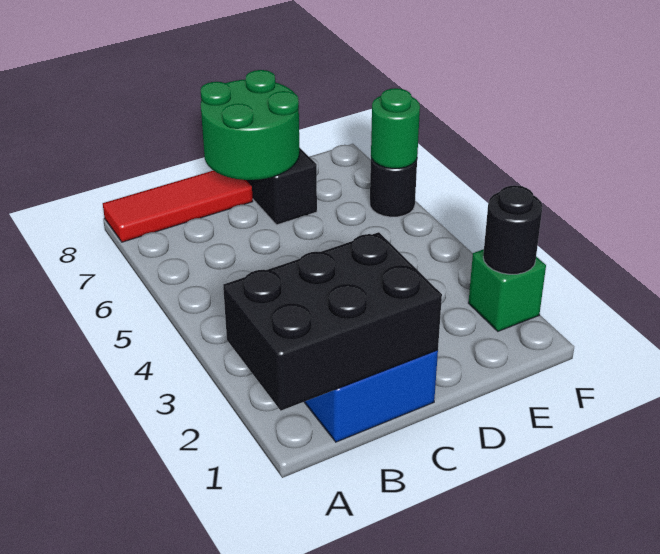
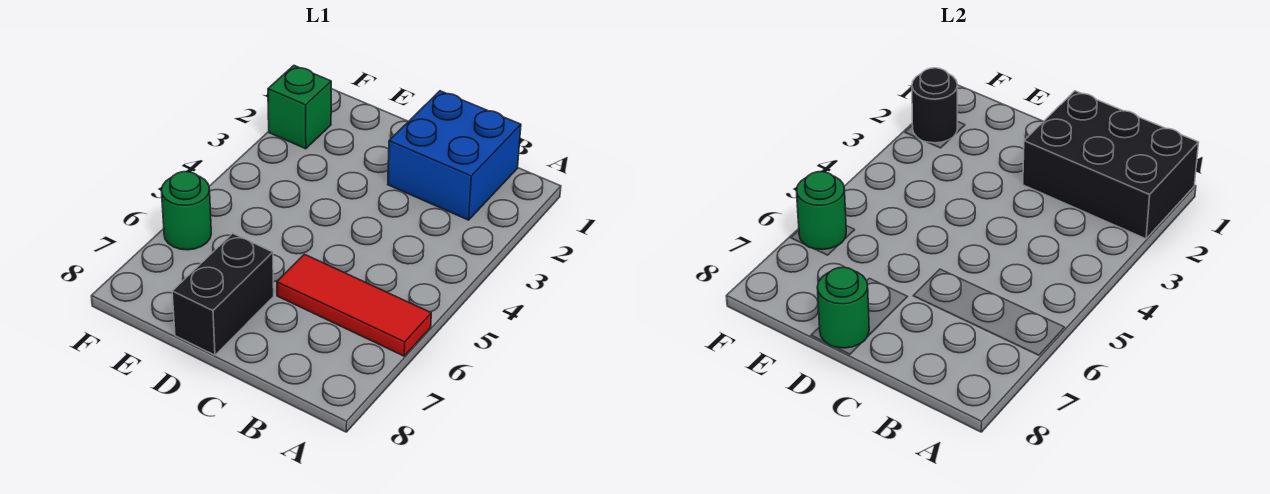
red tile A8:C8 level 1 -> red tile A6:C6 level 1
green round brick C7:D8 level 2 -> green round brick D8 level 2
black round brick F6 level 1 -> green round brick F6 level 1

